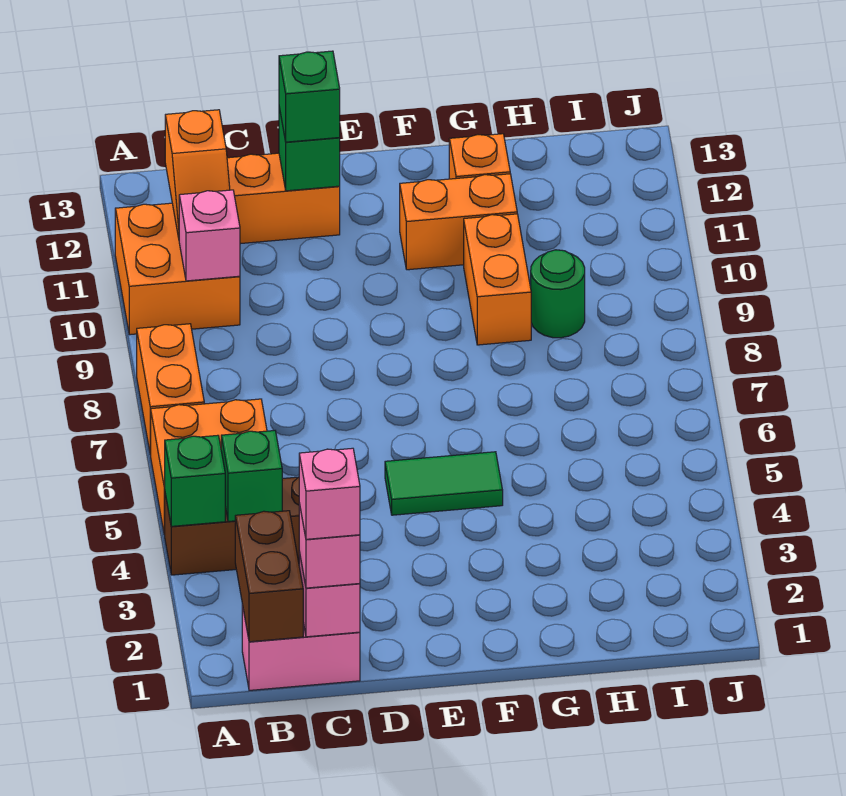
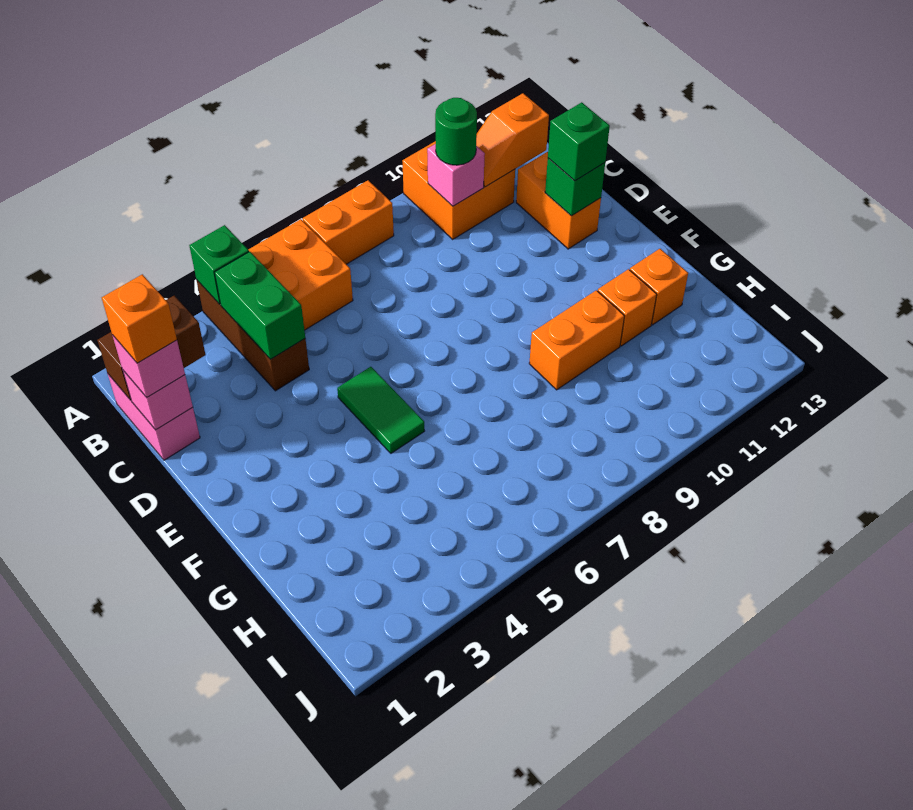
green brick B4 level 2 -> green brick B4:C4 level 2
pink brick C1 level 4 -> orange brick C1 level 4
orange brick F11:G11 level 1 -> orange brick G11 level 1
green round brick H9 level 1 -> green round brick B10 level 3

